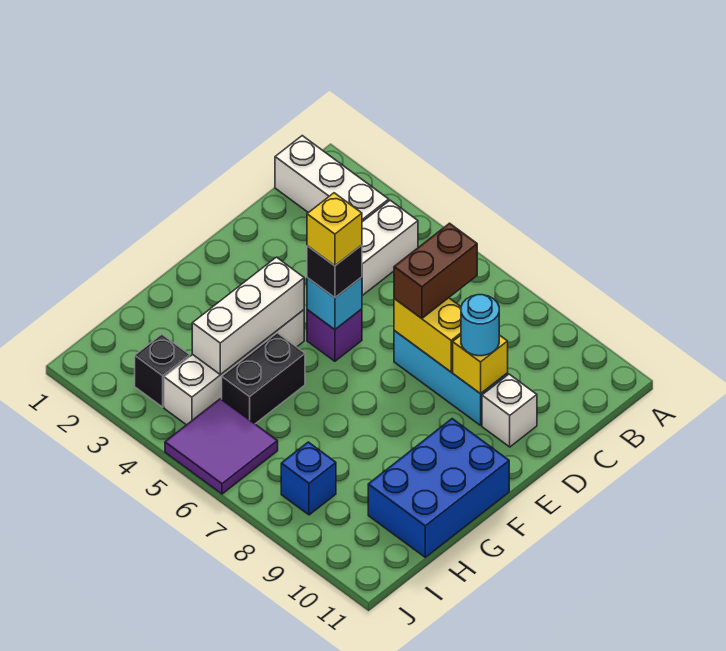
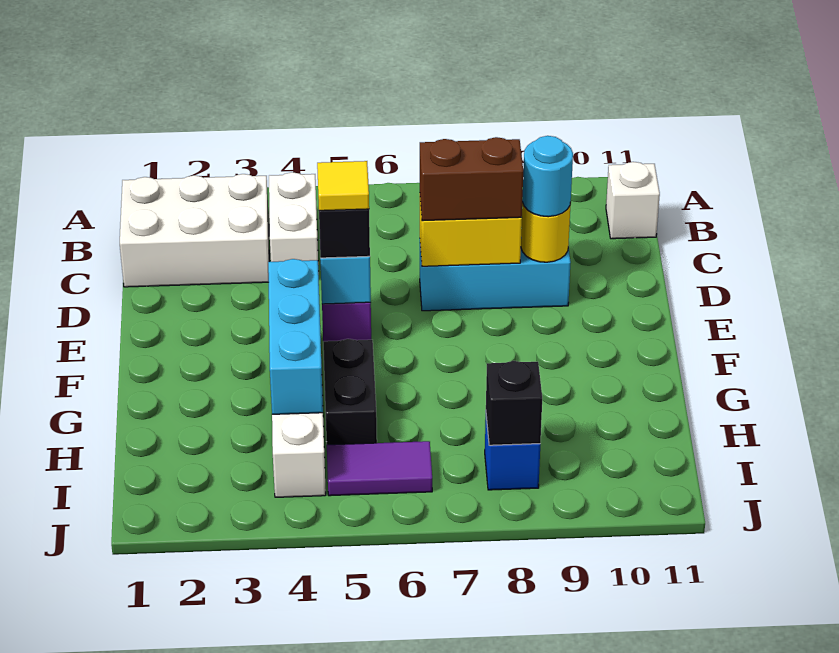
white brick B1:B3 level 1 -> white brick B1:C3 level 1
brown brick C7:D7 level 3 -> brown brick D7:D8 level 3
yellow brick D9 level 2 -> yellow round brick D9 level 2
white brick D10 level 1 -> white brick B11 level 1
yellow brick E5 level 4 -> yellow tile E5 level 4
white brick F4:H4 level 2 -> cyan brick F4:H4 level 2
blue brick F10:H11 level 1 -> none
black brick I3 level 1 -> black brick I8 level 2
purple tile I5:J6 level 1 -> purple tile I5:I6 level 1

